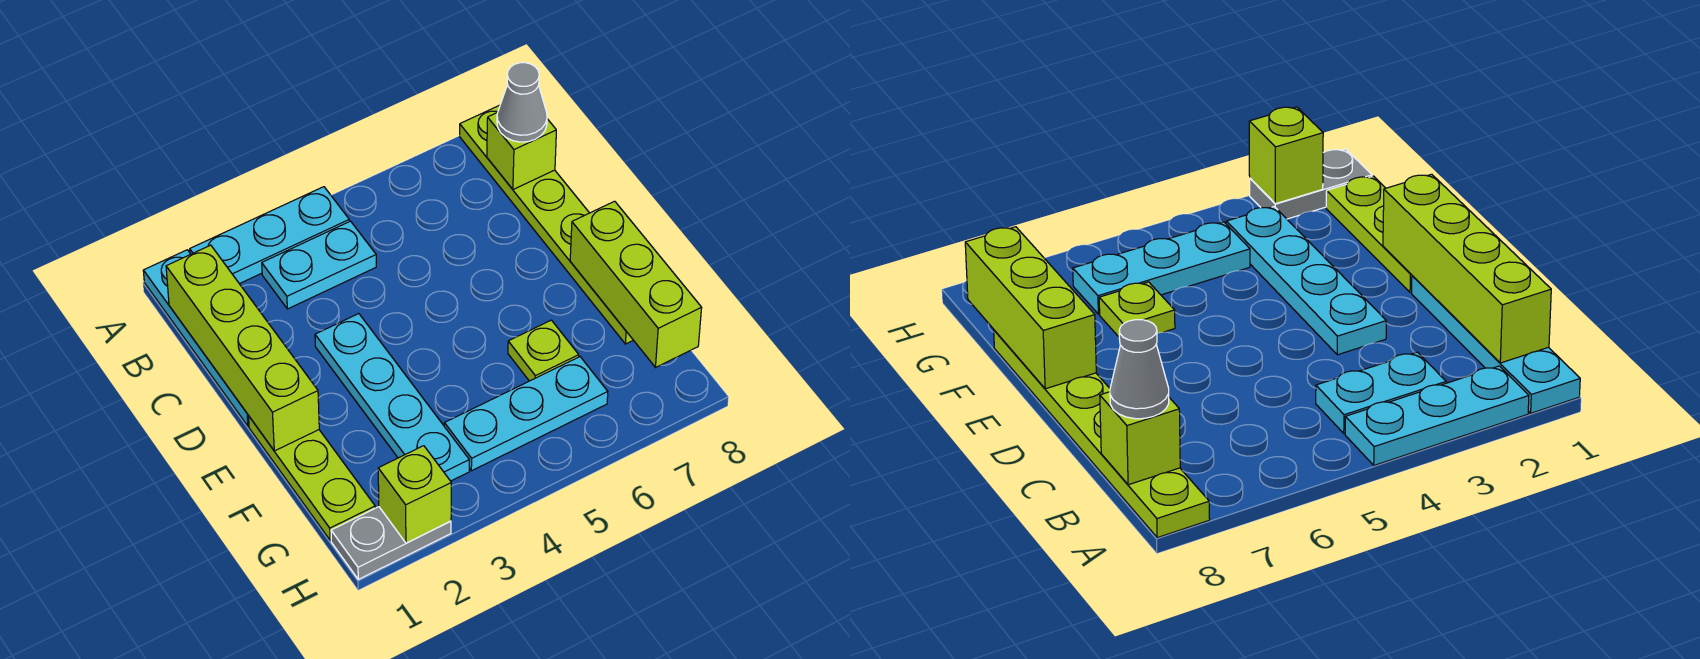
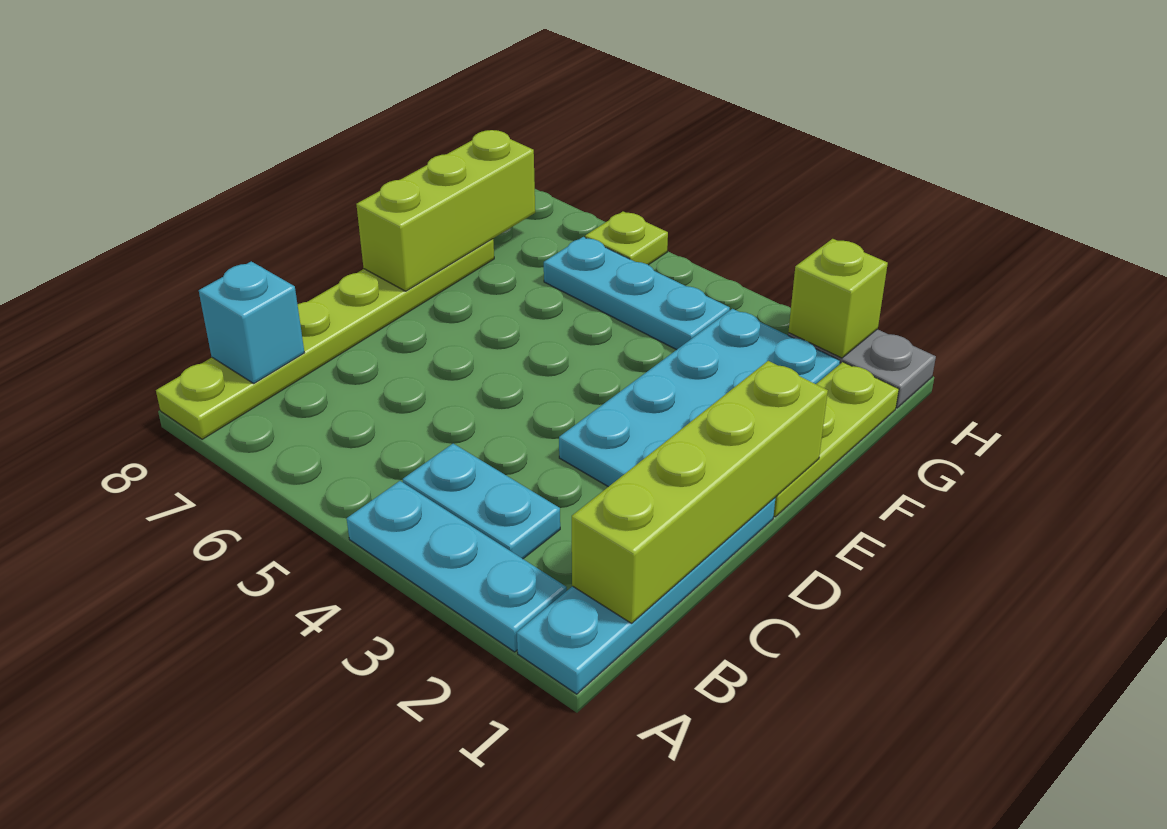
lime brick B8 level 2 -> cyan brick B8 level 2
grey cone B8 level 3 -> none
cyan plate D3:G3 level 1 -> cyan plate D2:G3 level 1
lime plate F6 level 1 -> lime plate H6 level 1

